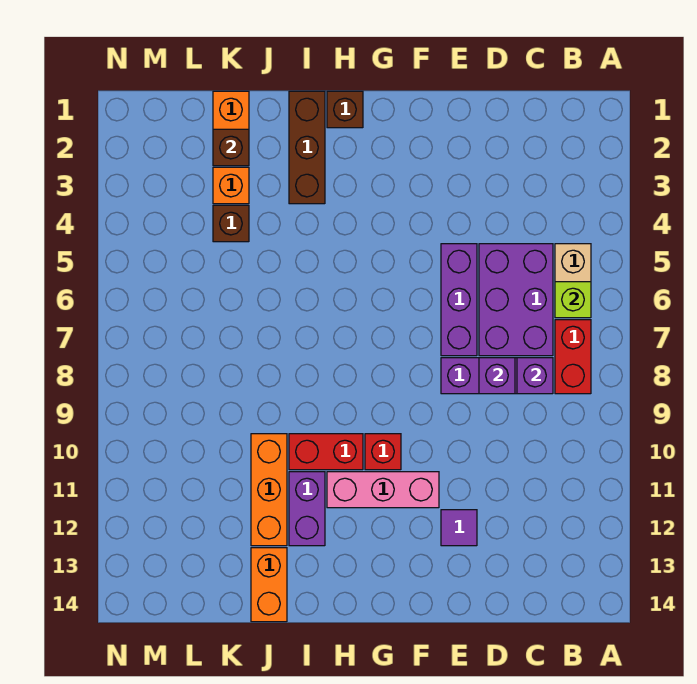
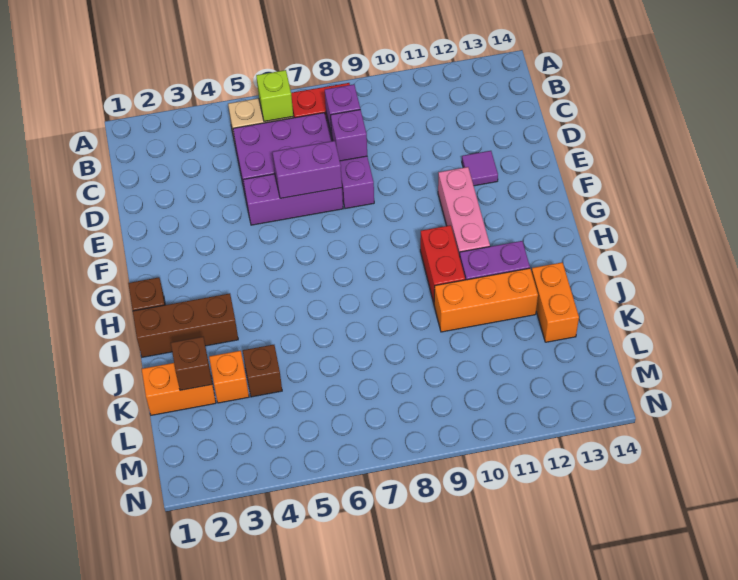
none -> purple brick E6:E7 level 2
red brick G10 level 1 -> none
orange brick J13:J14 level 1 -> orange brick J13:K13 level 1

